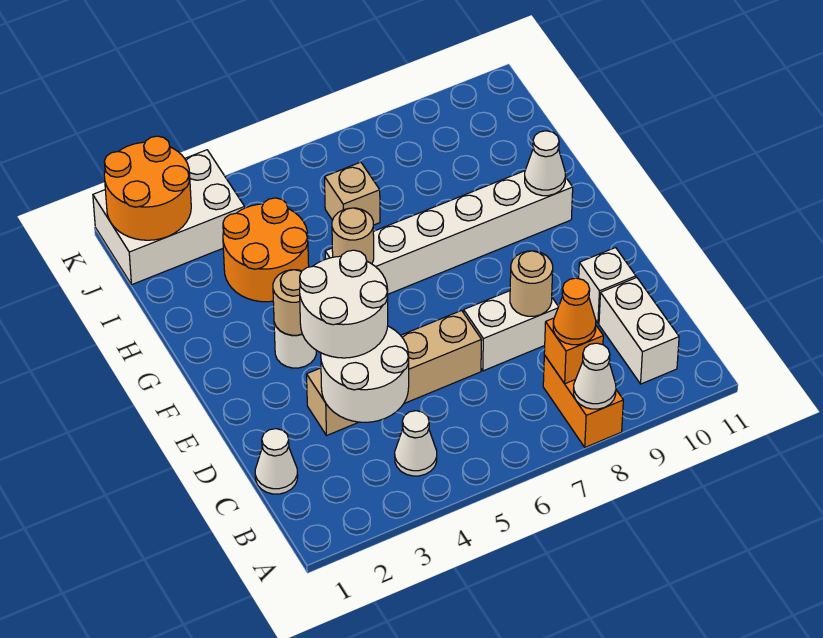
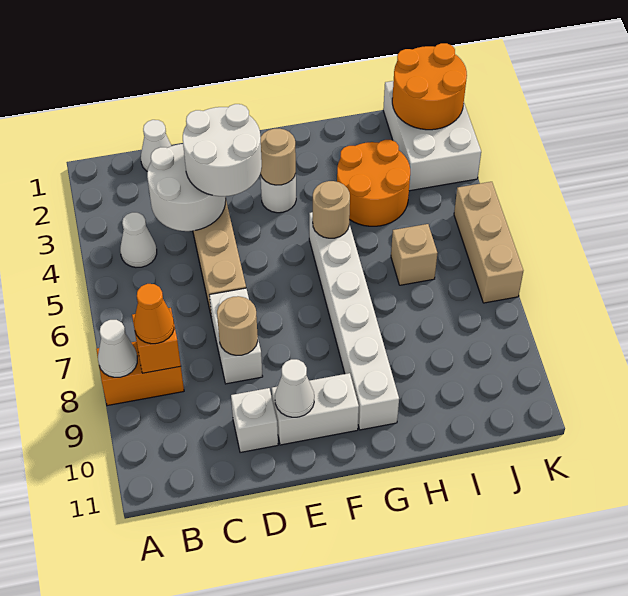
white brick B10:C10 level 1 -> white brick E10:F10 level 1
white cone G10 level 2 -> white cone E10 level 2
none -> tan brick K5:K7 level 1

